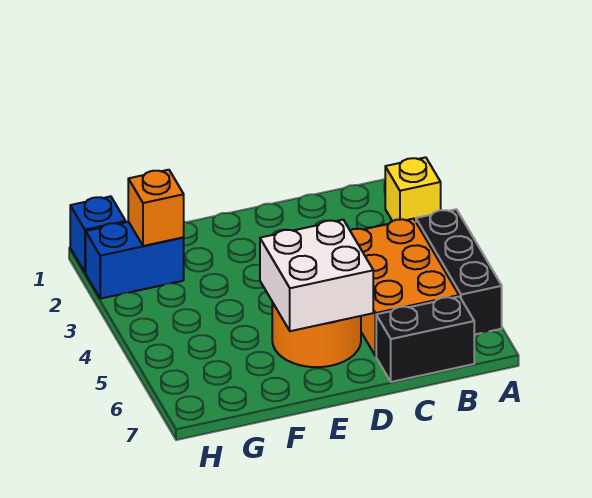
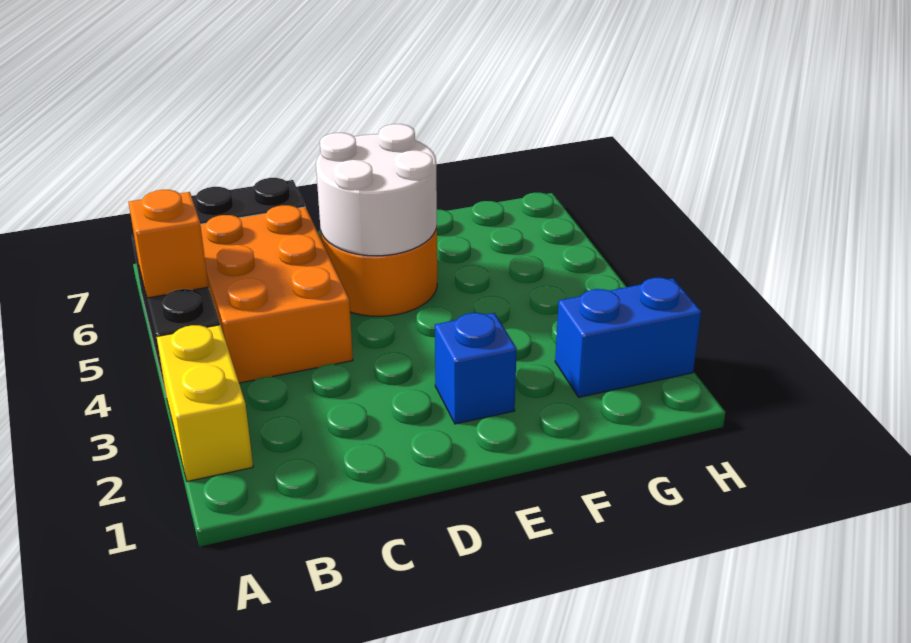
yellow brick A2 level 1 -> yellow brick A2:A3 level 1
white brick D5:E6 level 2 -> white round brick D5:E6 level 2
orange brick G2 level 2 -> orange brick A5 level 2
blue brick H1 level 1 -> blue brick E2 level 1

